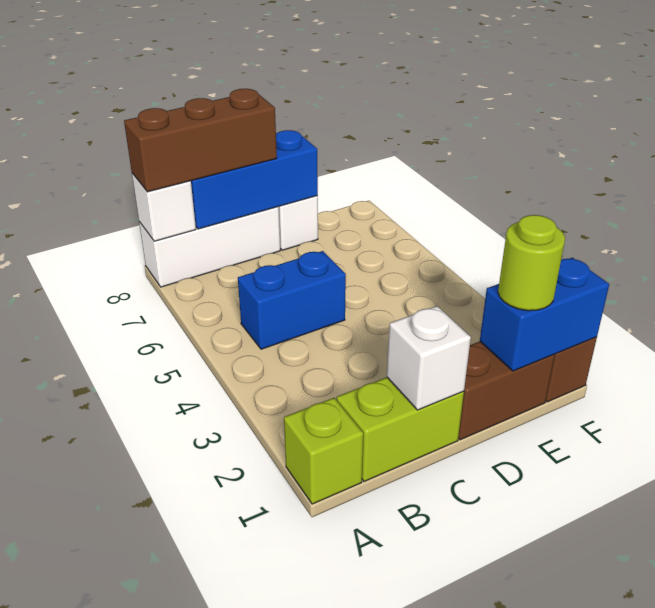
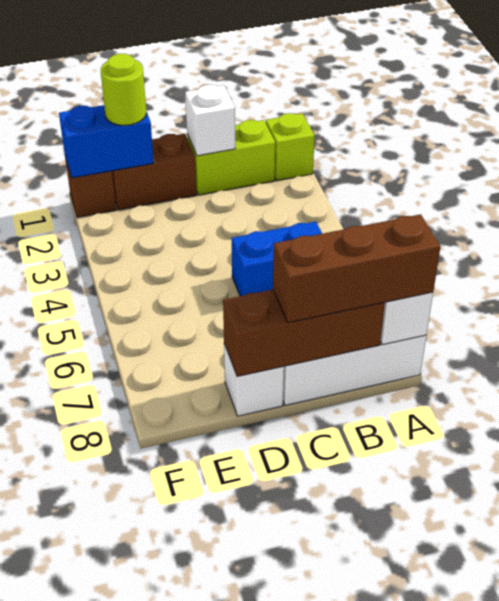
blue brick B8:D8 level 2 -> brown brick B8:D8 level 2

